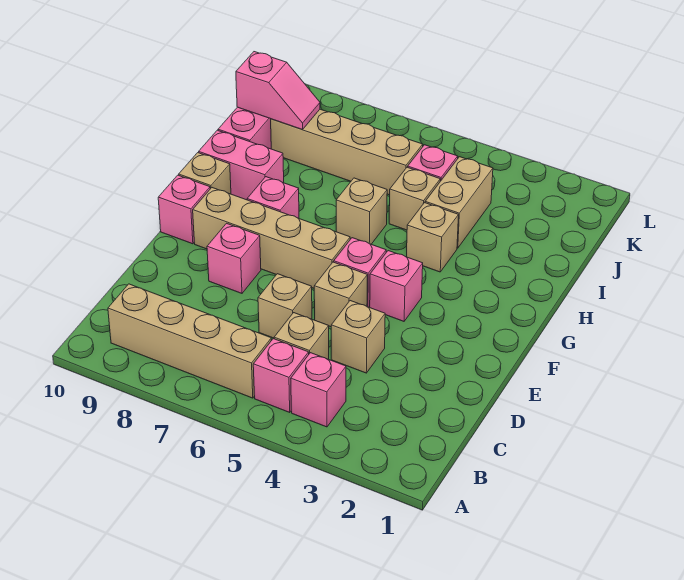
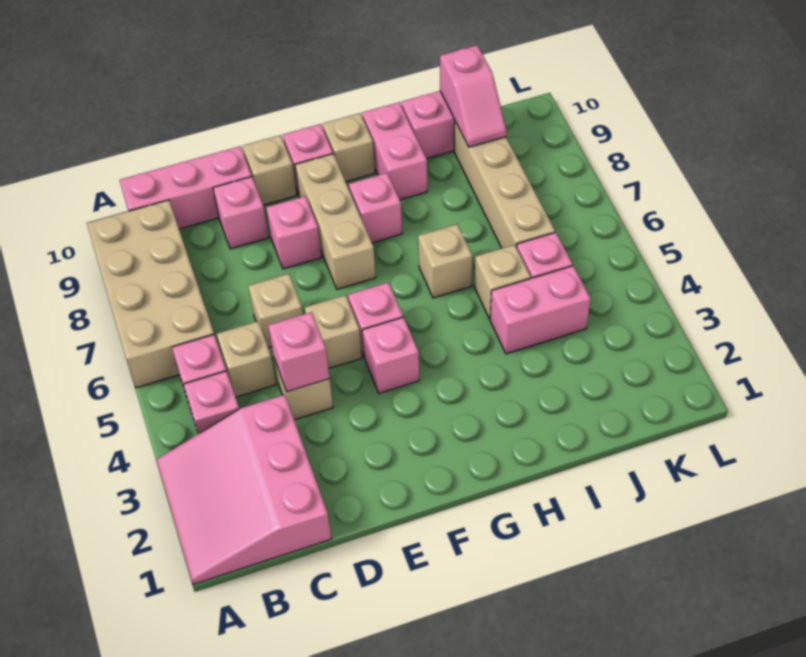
none -> pink slope A1:C3 level 1 top C
tan brick B6:B9 level 1 -> tan brick A6:B9 level 1
none -> pink brick B10:D10 level 1
none -> pink brick D4 level 2
none -> pink brick D9 level 1
tan brick F6:F9 level 1 -> tan brick F7:F9 level 1
tan brick H4 level 1 -> tan brick E10 level 1
tan brick I4:J4 level 1 -> pink brick I4:J4 level 1

